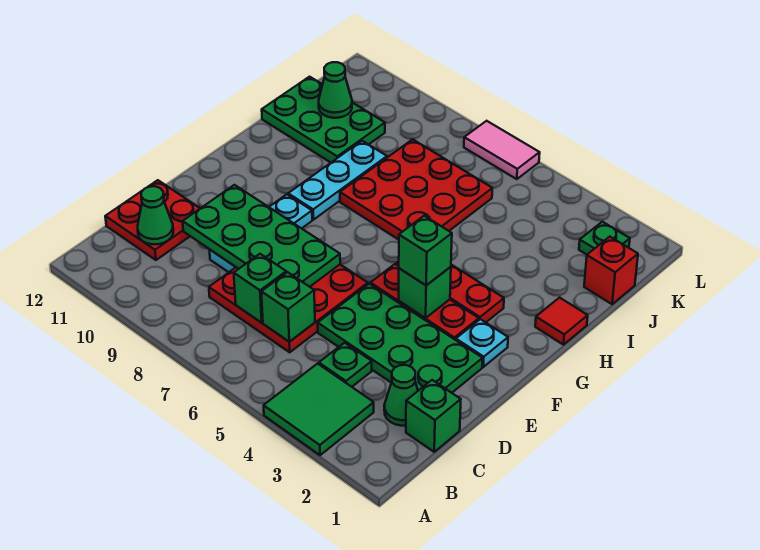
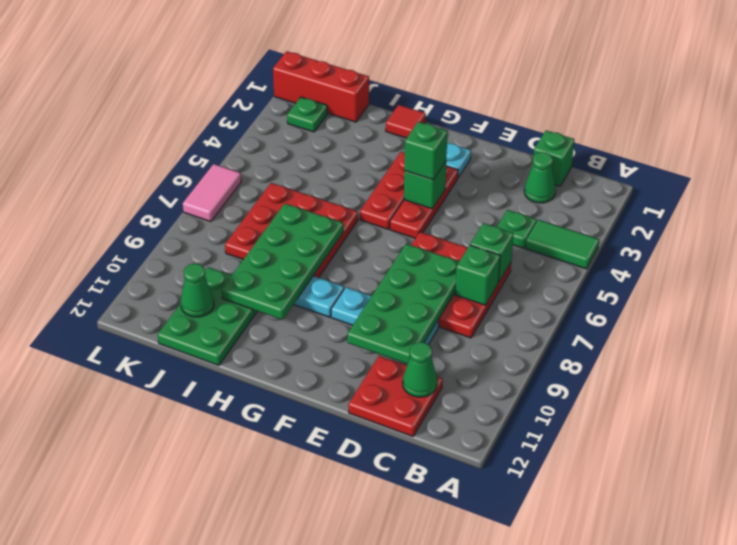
green tile A3:B4 level 1 -> green tile A4:B4 level 1
green plate D2:E5 level 1 -> green plate H7:I10 level 2
red brick J1 level 1 -> red brick J1:L1 level 1

